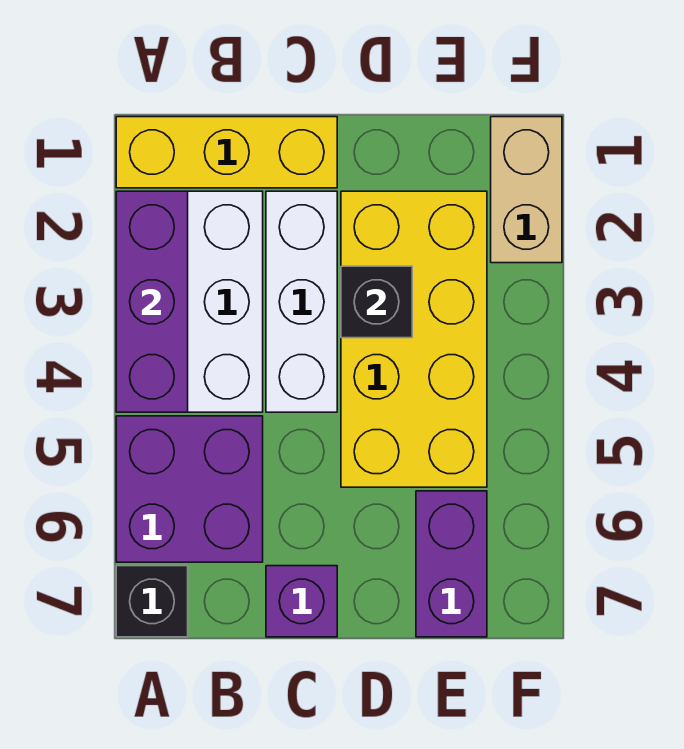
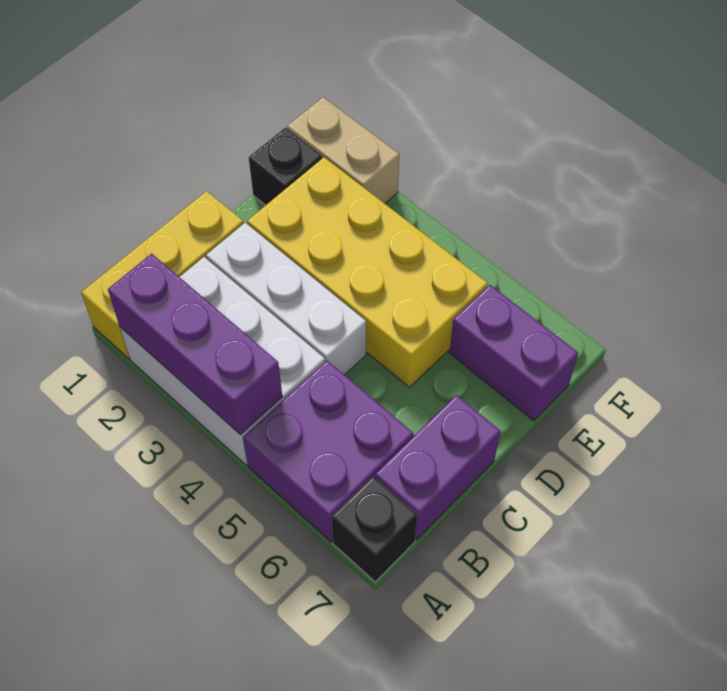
purple brick C7 level 1 -> purple brick B7:C7 level 1
black brick D3 level 2 -> black brick E1 level 1

